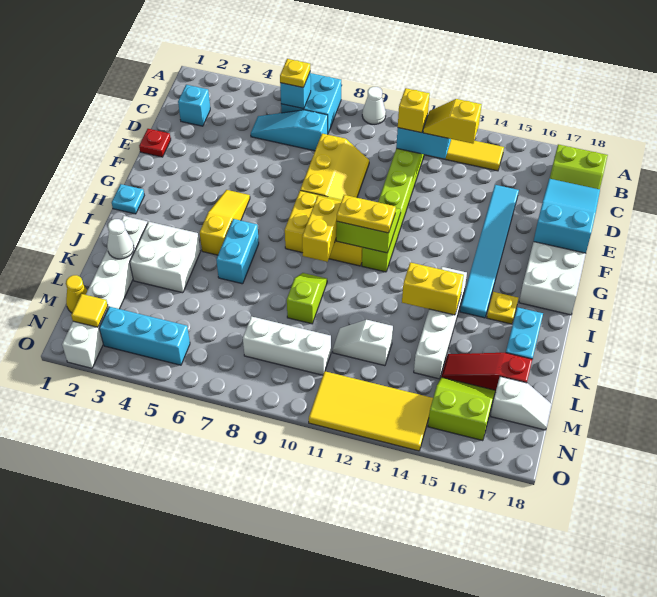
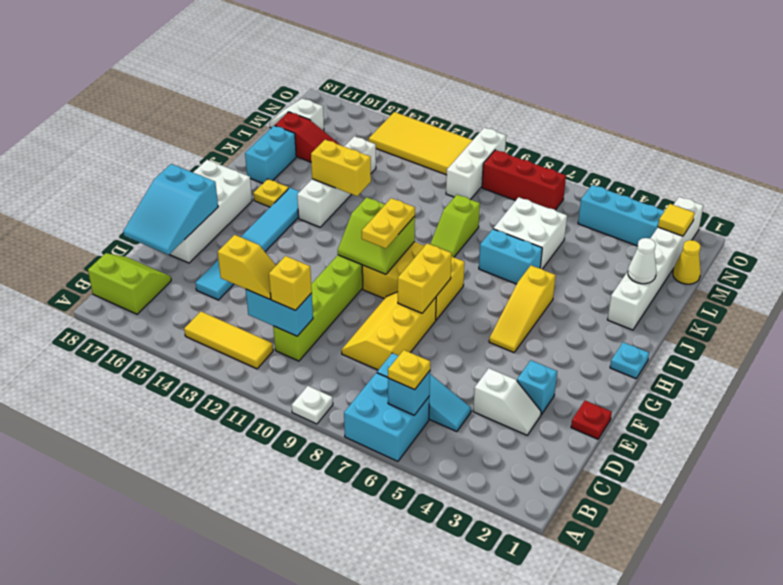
white cone A9 level 1 -> white plate A9 level 1
cyan brick C2 level 1 -> cyan brick E3 level 1
yellow brick H9:I9 level 2 -> yellow brick F8:G8 level 2
yellow plate H10:H11 level 3 -> yellow plate G10:H10 level 3
cyan brick I6:J6 level 1 -> cyan brick J6:J7 level 1
white brick J3:K4 level 1 -> white brick K6:L7 level 1
white slope L11:L12 level 1 top 12 -> white slope D3:D4 level 1 top 4
white brick M8:M10 level 1 -> white brick M10:O10 level 1
lime slope M15:N16 level 1 top N -> none
none -> red brick N7:N9 level 1

